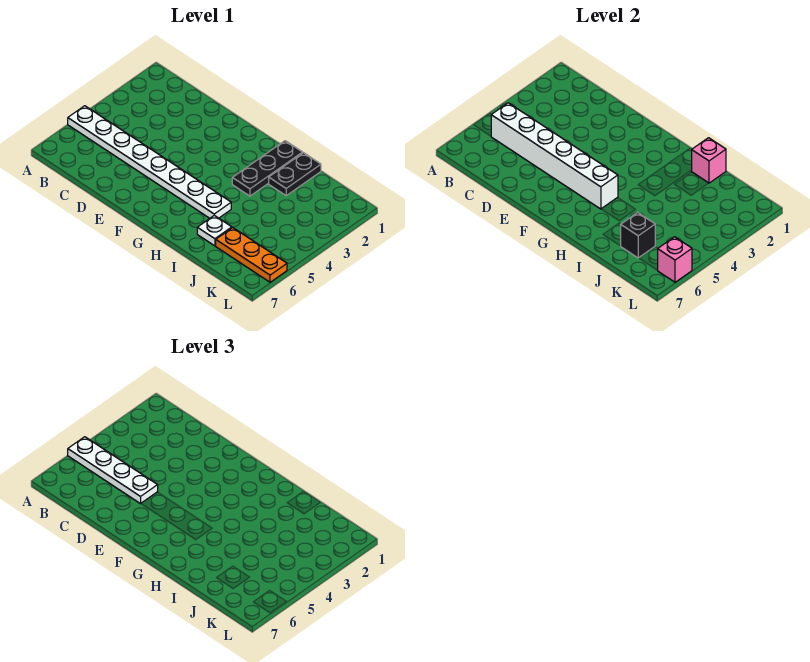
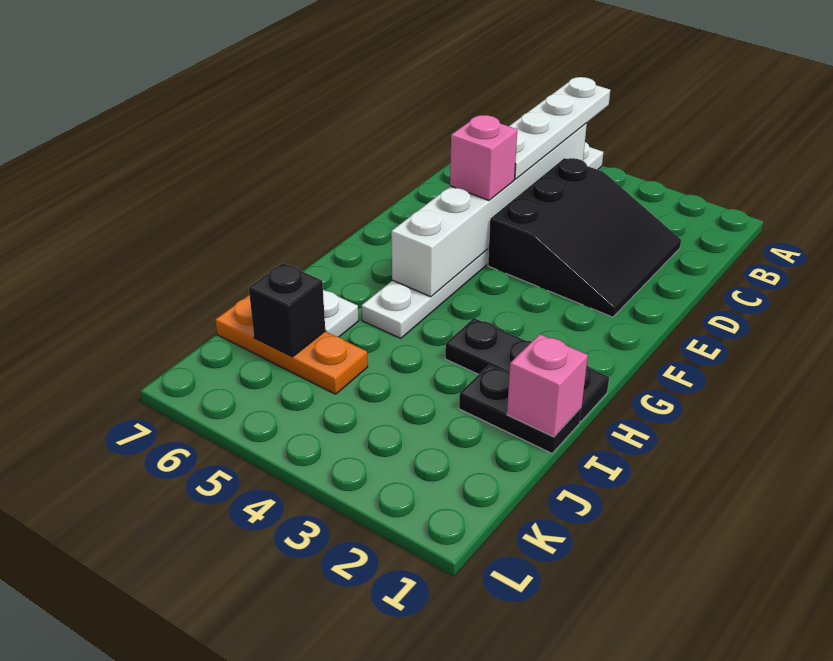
none -> black slope C2:E4 level 1 top 4
orange plate J6:L6 level 1 -> orange plate J5:J7 level 1
pink brick L6 level 2 -> pink brick E5 level 3

